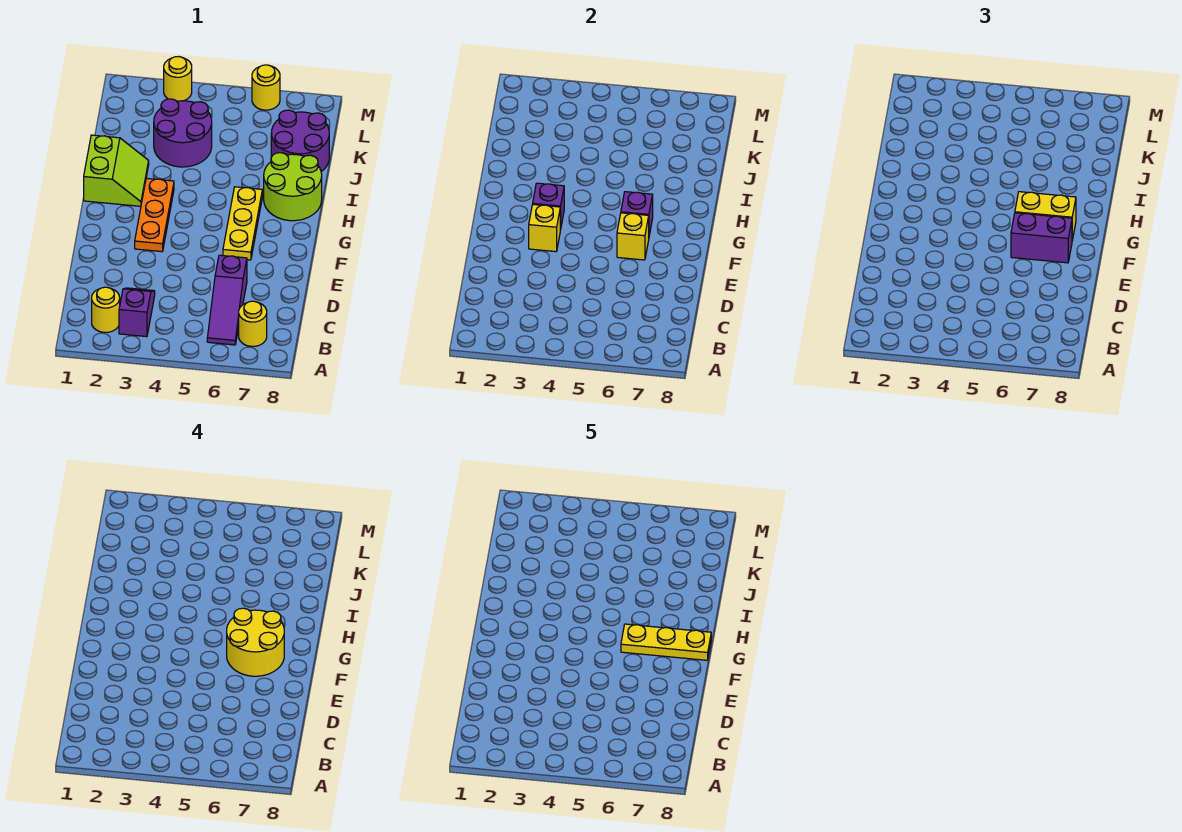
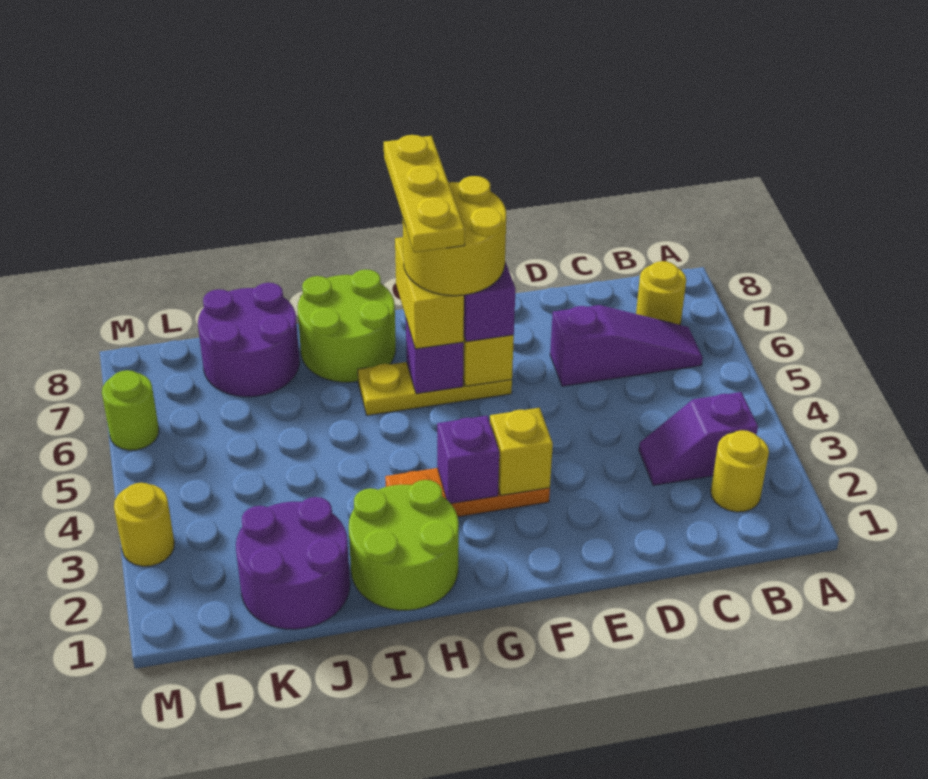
lime slope H1:I2 level 1 top 1 -> lime round brick H1:I2 level 1
purple round brick J3:K4 level 1 -> purple round brick J1:K2 level 1
yellow round brick M6 level 1 -> lime round brick M6 level 1

